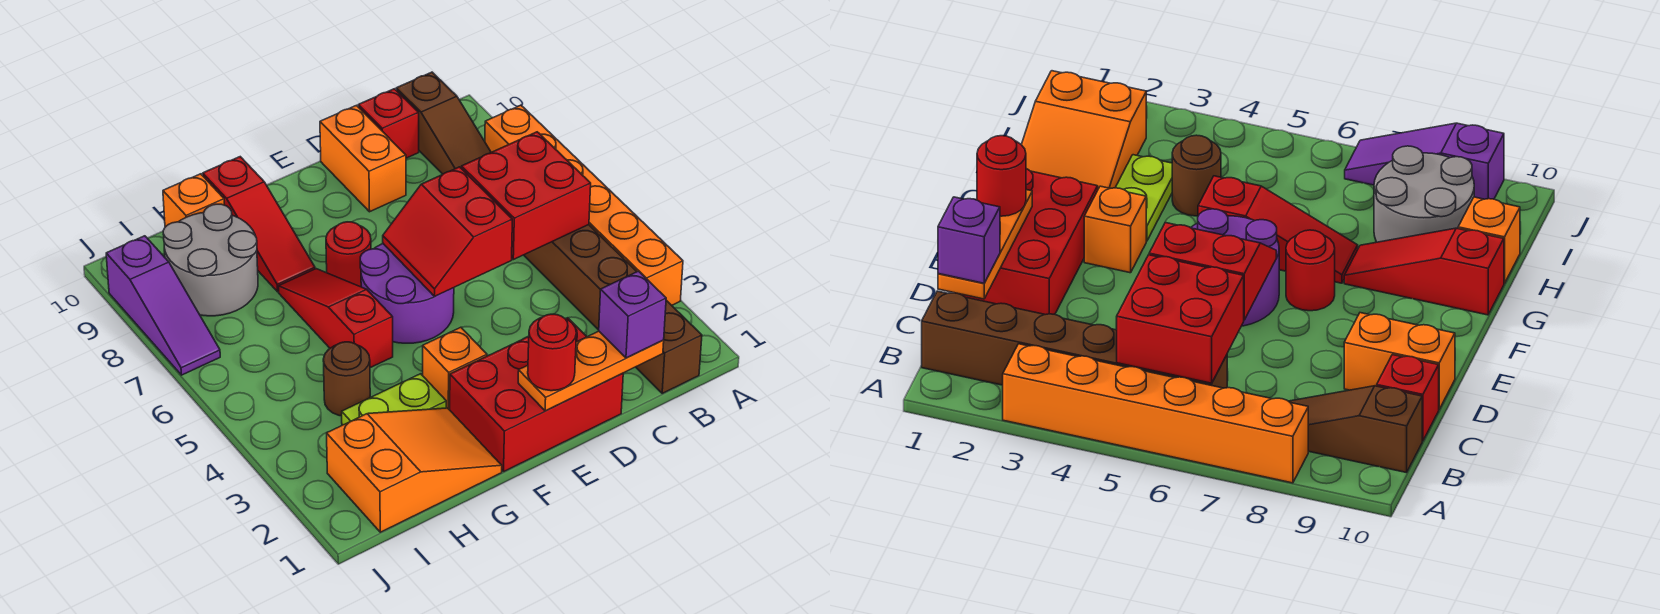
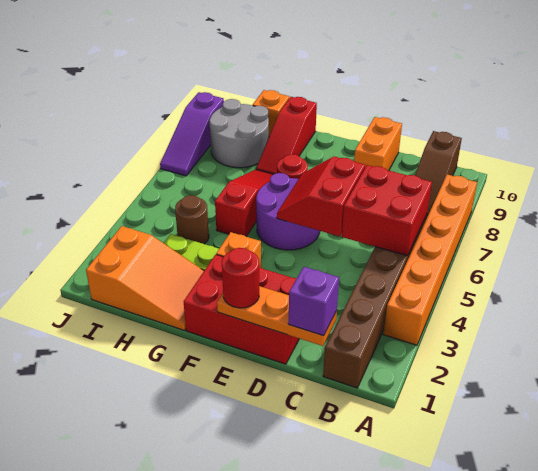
red brick C10 level 1 -> none

